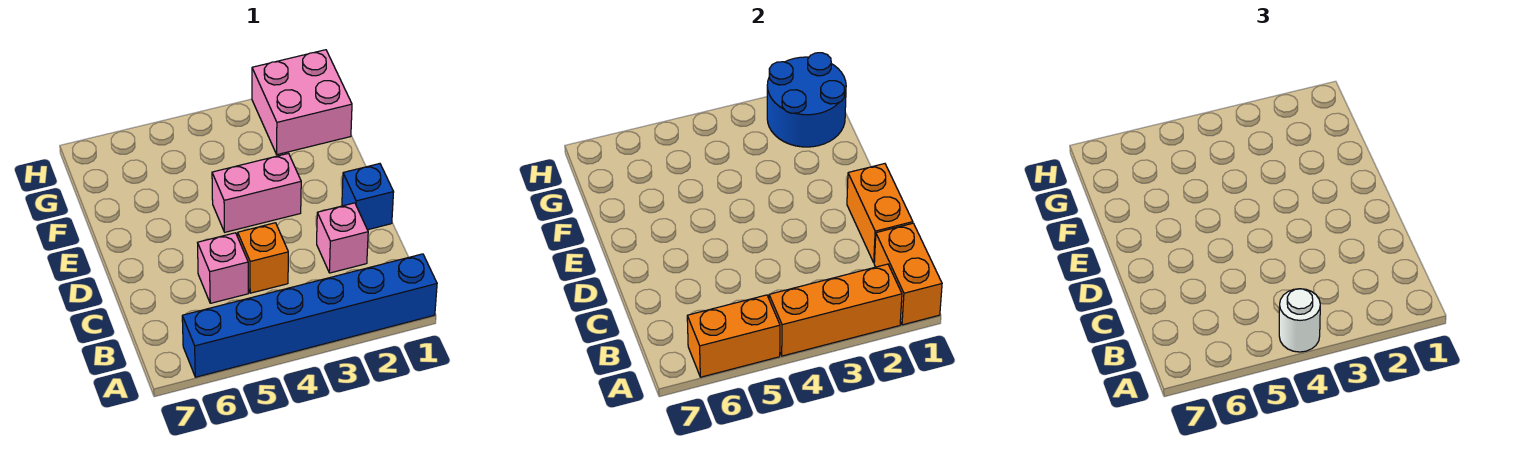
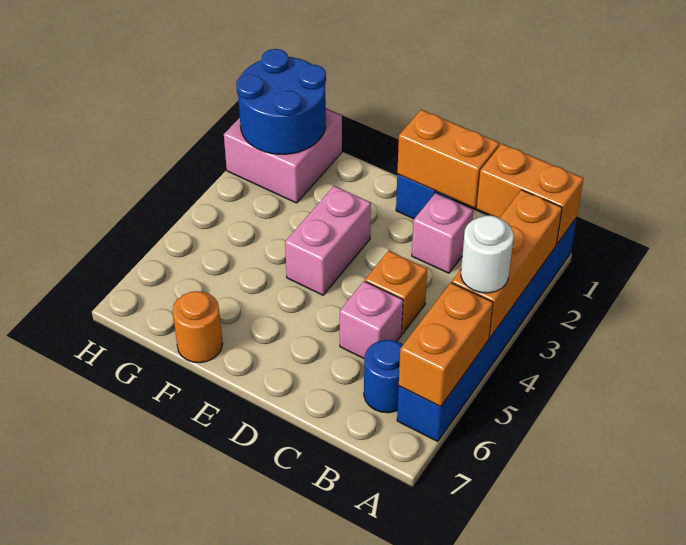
none -> blue round brick B6 level 1
none -> orange round brick F7 level 1

